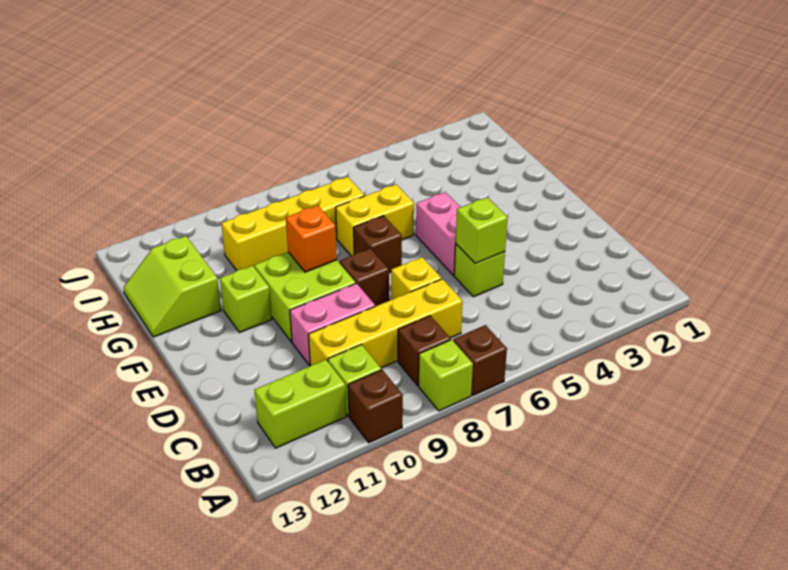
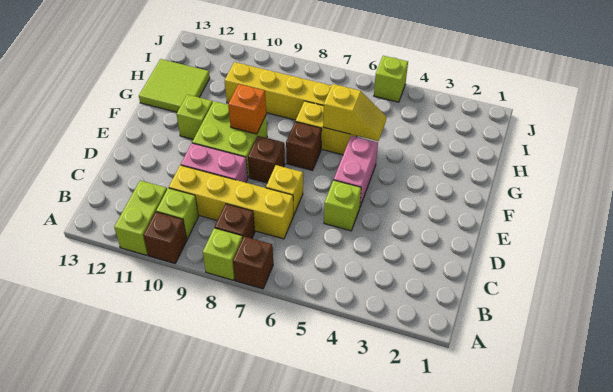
lime brick B11:B12 level 1 -> lime brick A11:B11 level 1
lime brick D5 level 2 -> lime brick J5 level 1
none -> yellow slope G5:G6 level 2 top 6
lime slope G12:H13 level 1 top 12 -> lime tile G12:H13 level 1

